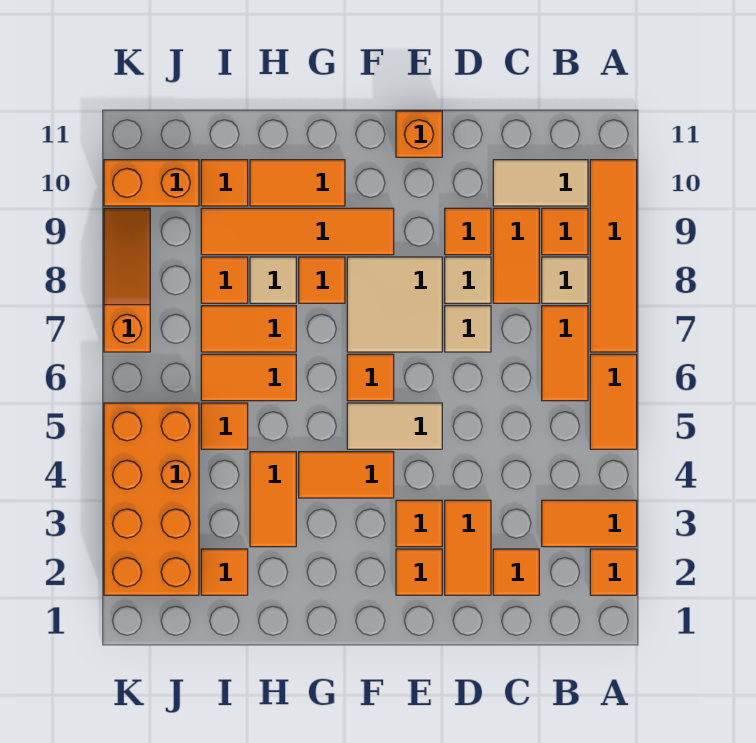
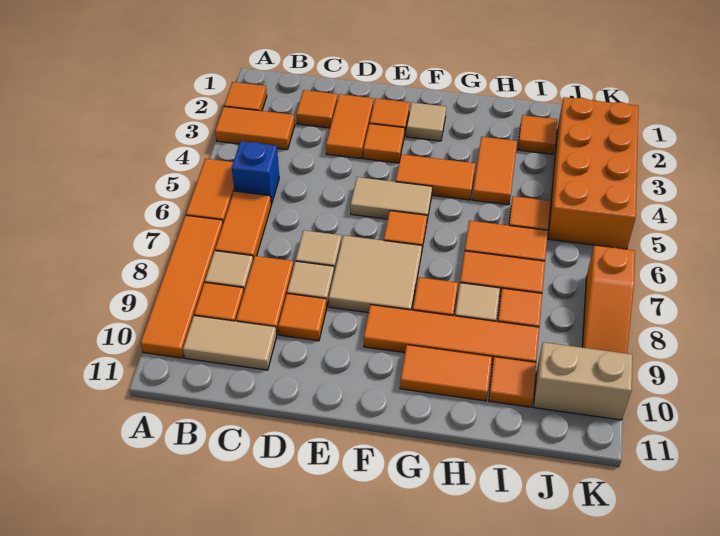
none -> blue brick B5 level 1
orange brick E11 level 1 -> none
none -> tan tile F2 level 1
orange brick J10:K10 level 1 -> tan brick J10:K10 level 1

